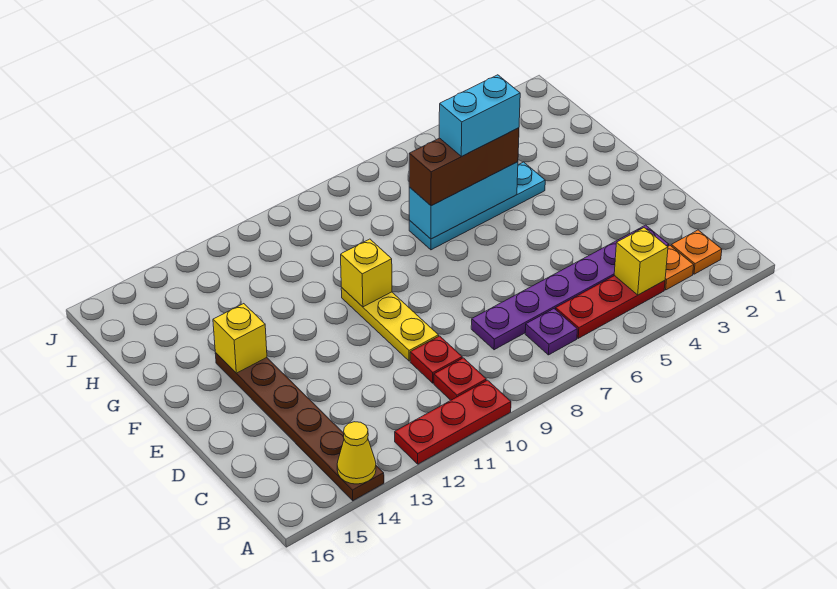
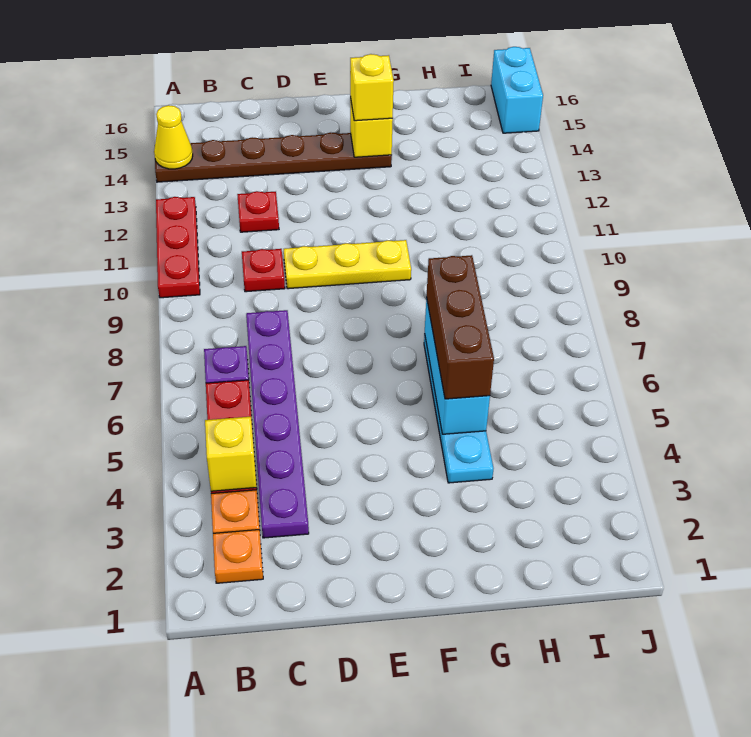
red plate B10 level 1 -> red plate C12 level 1
yellow brick F10 level 2 -> yellow brick F14 level 3
cyan brick G5:G6 level 4 -> cyan brick J15:J16 level 1

